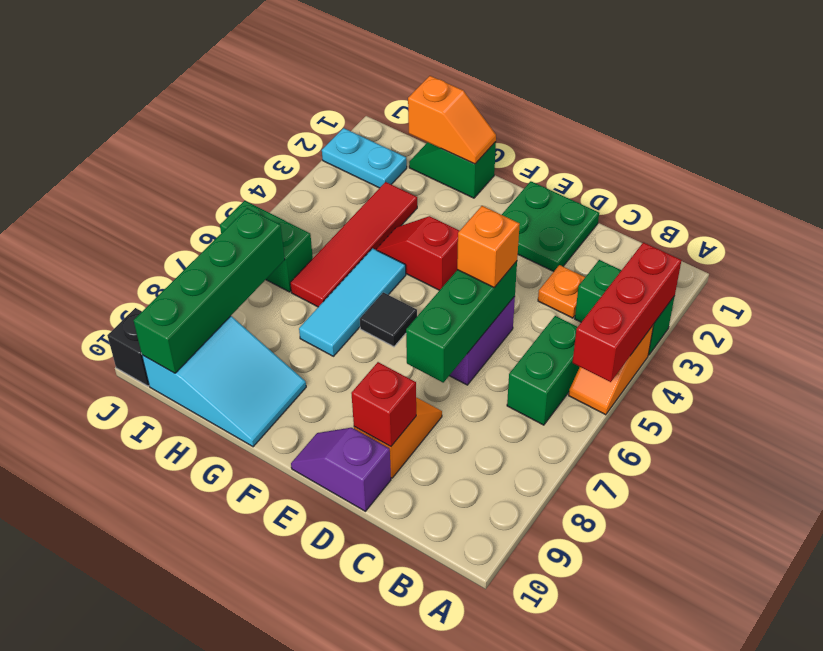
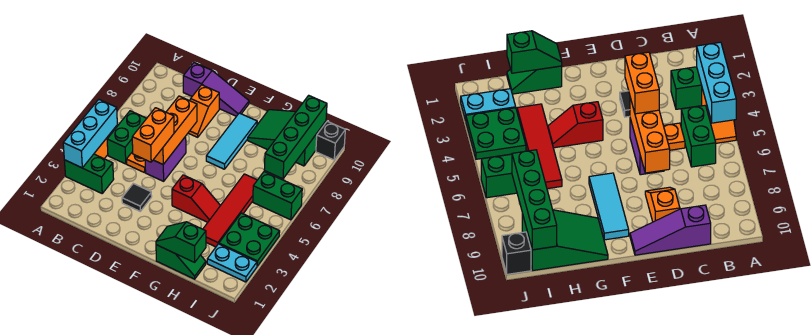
red brick A3:A5 level 2 -> cyan brick A3:A5 level 2
orange plate C3 level 1 -> orange plate C5 level 1
green plate D1:E2 level 1 -> green plate I3:J4 level 1
green brick D5:D7 level 2 -> orange brick D5:D7 level 2
orange brick D5 level 3 -> orange brick D4:D5 level 3
red brick D9 level 2 -> none
purple slope D10:E10 level 1 top D -> purple slope C10:E10 level 1 top C
black tile F6 level 1 -> black tile D3 level 1
orange slope G1:H1 level 2 top H -> green slope G1:H1 level 2 top H
cyan tile G5:G7 level 1 -> cyan tile F7:F9 level 1
cyan slope G9:I10 level 1 top I -> green slope G9:I10 level 1 top I

